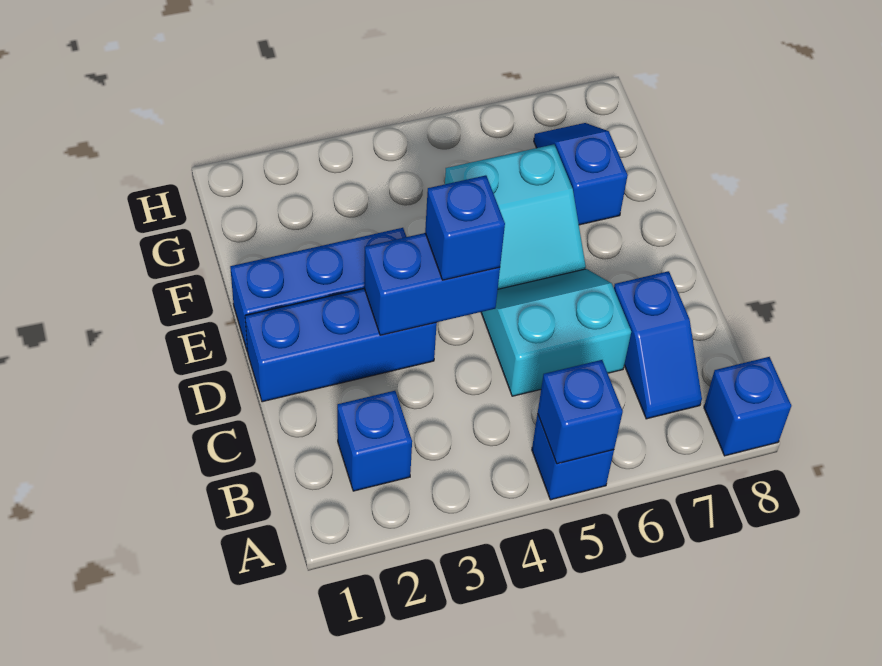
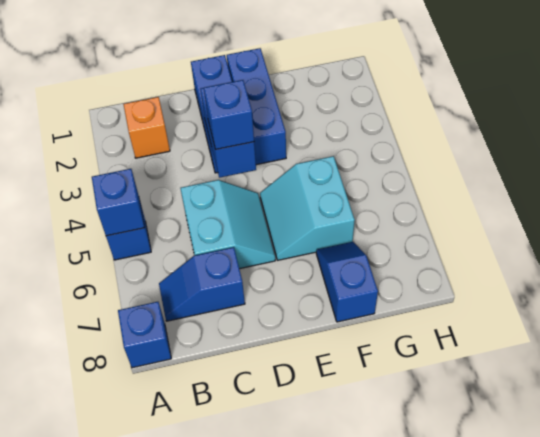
blue brick B2 level 1 -> orange brick B2 level 1
blue slope F7:G7 level 1 top F -> blue slope F7:F8 level 1 top 8

